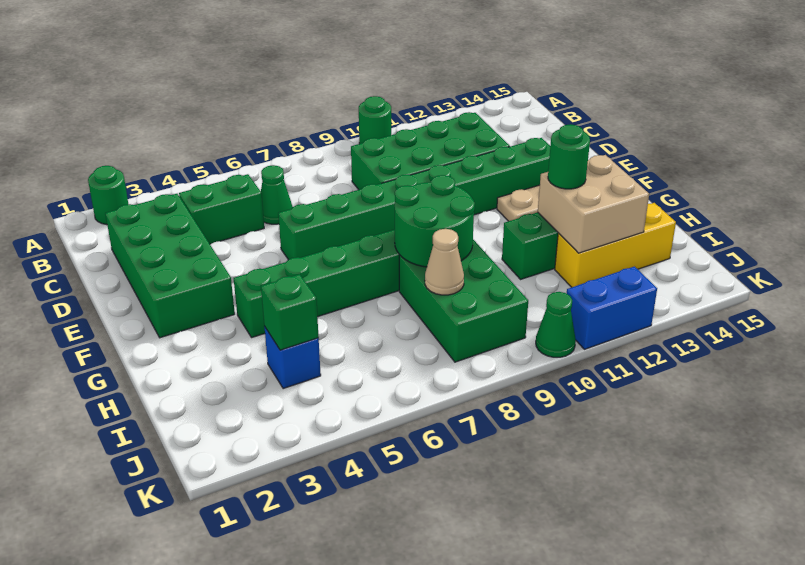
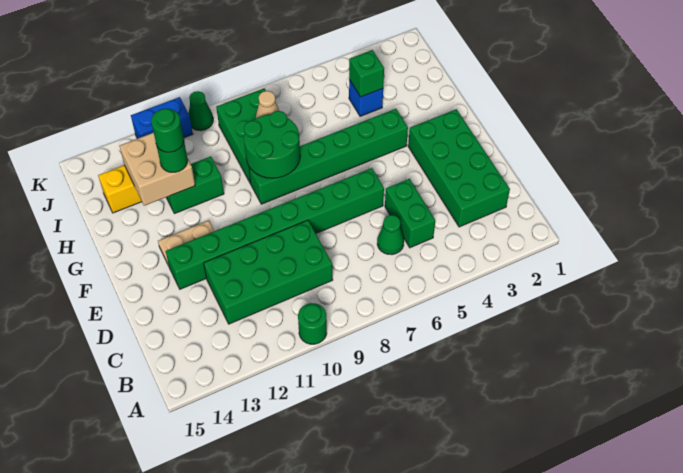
green round brick A2 level 1 -> green round brick H12 level 4
green brick C4:C5 level 1 -> green brick C5:D5 level 1

